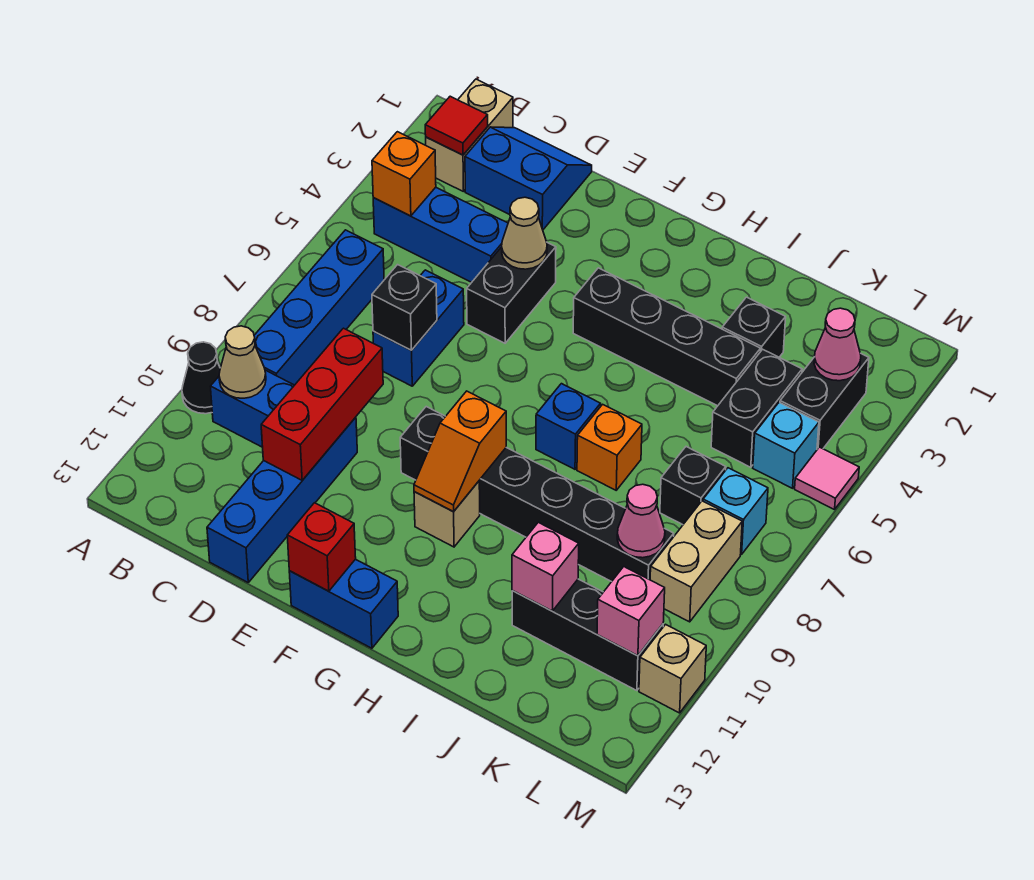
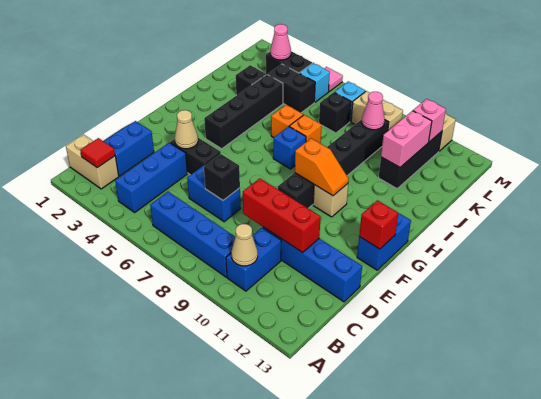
black cone A10 level 1 -> none
orange brick B4 level 2 -> orange brick I6 level 1
pink brick J11 level 2 -> pink brick J11:K11 level 2

